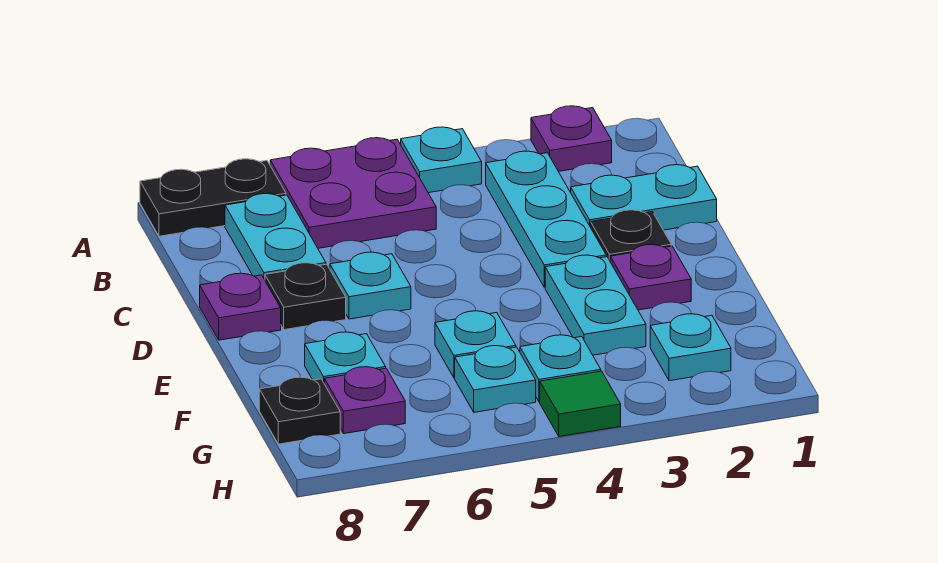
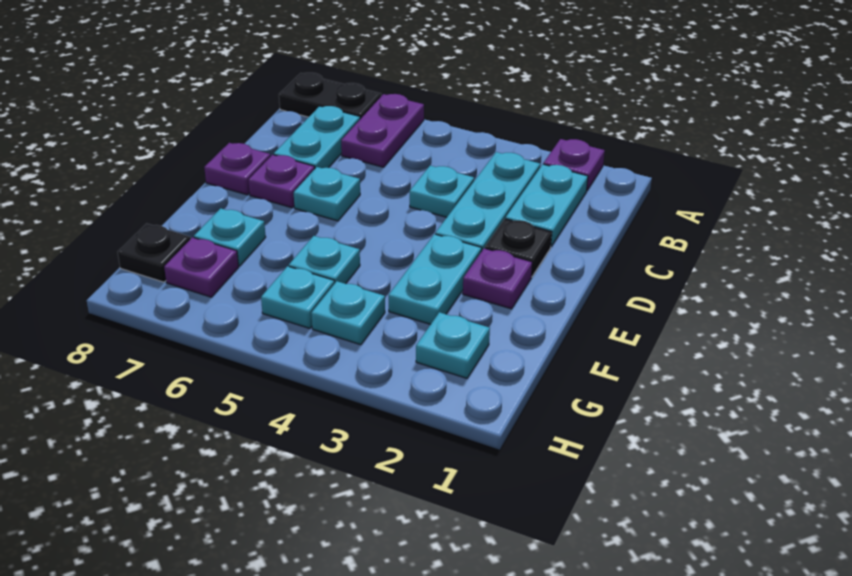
cyan plate A4 level 1 -> cyan plate C4 level 1
purple plate A5:B6 level 1 -> purple plate A6:B6 level 1
cyan plate C1:C2 level 1 -> cyan plate B2:C2 level 1
black plate D7 level 1 -> purple plate D7 level 1
green tile H4 level 1 -> none

